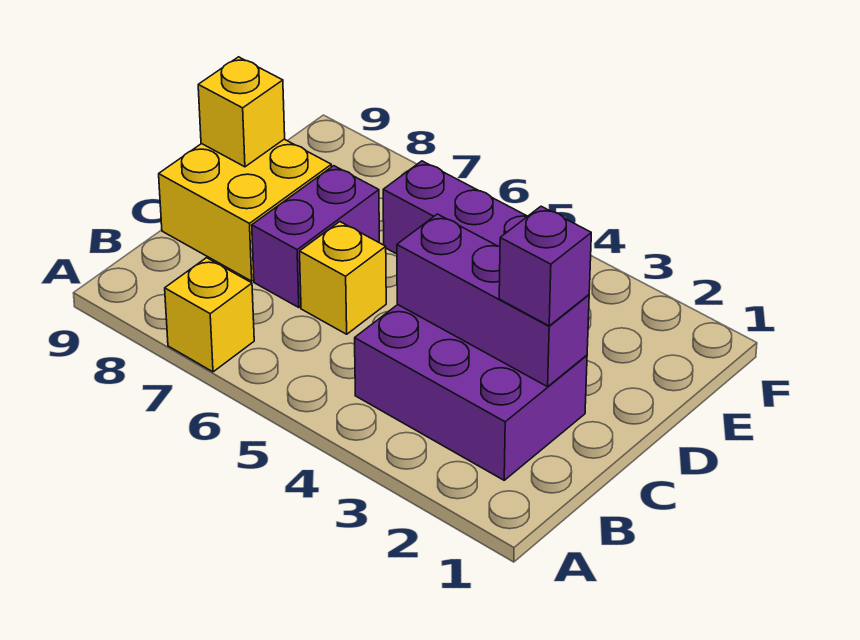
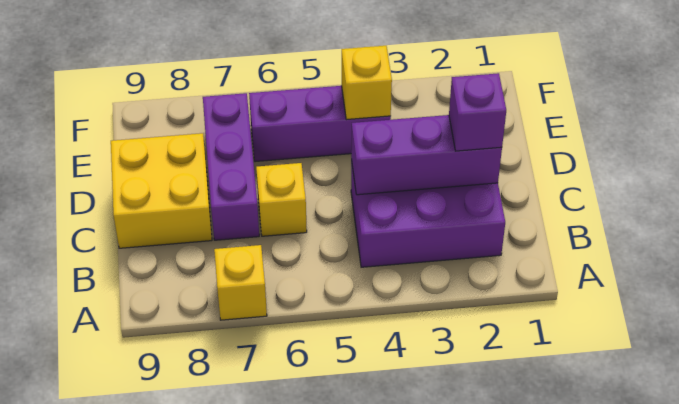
purple brick C7:D7 level 1 -> purple brick C7:E7 level 1
yellow brick D9 level 2 -> yellow brick E4 level 2

